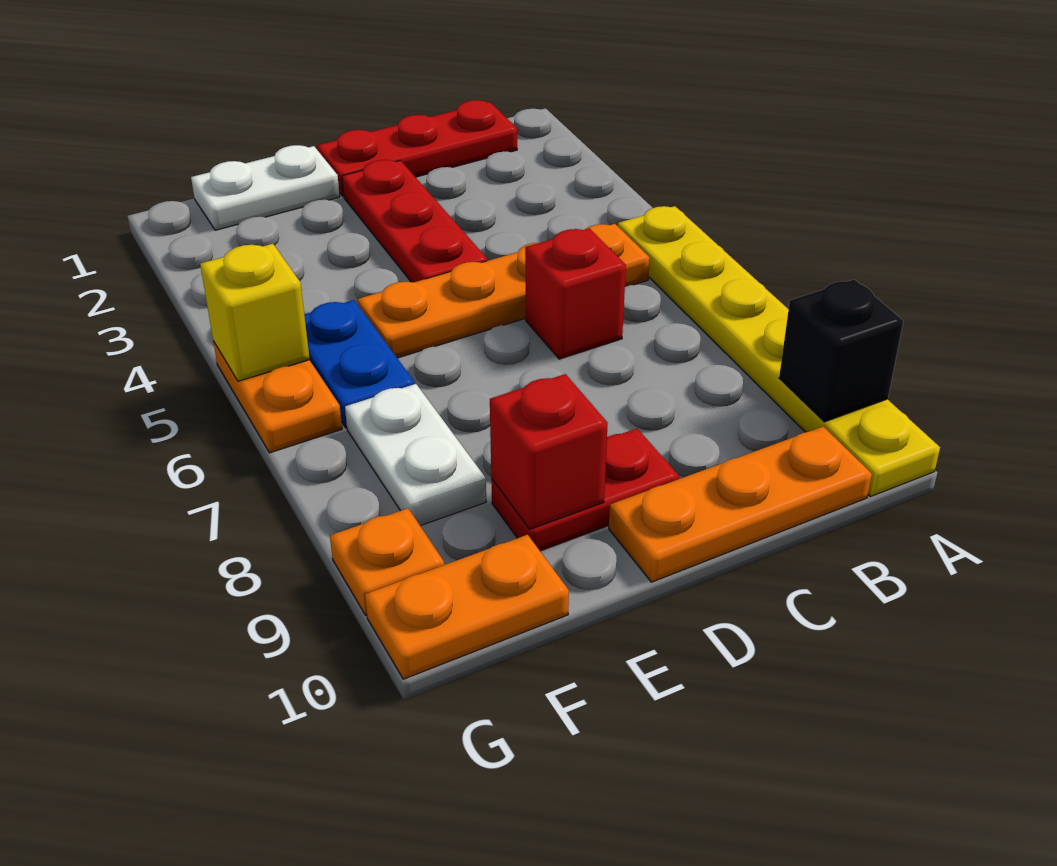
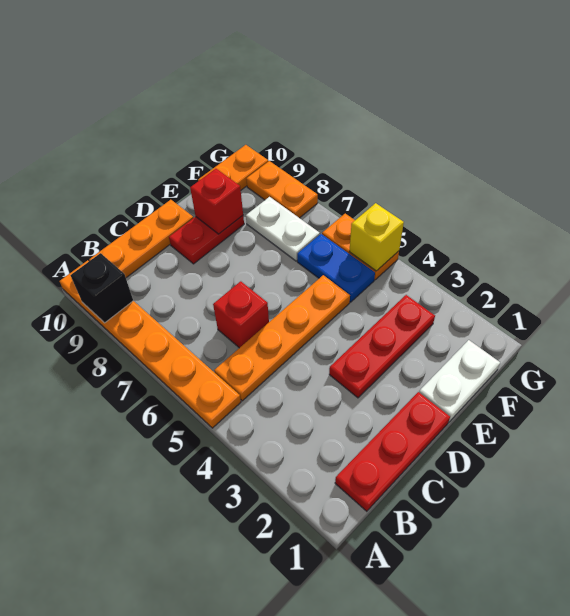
yellow plate A5:A10 level 1 -> orange plate A5:A10 level 1
red plate D2:D4 level 1 -> red plate D3:F3 level 1
orange plate G9 level 1 -> orange plate G8:G9 level 1

